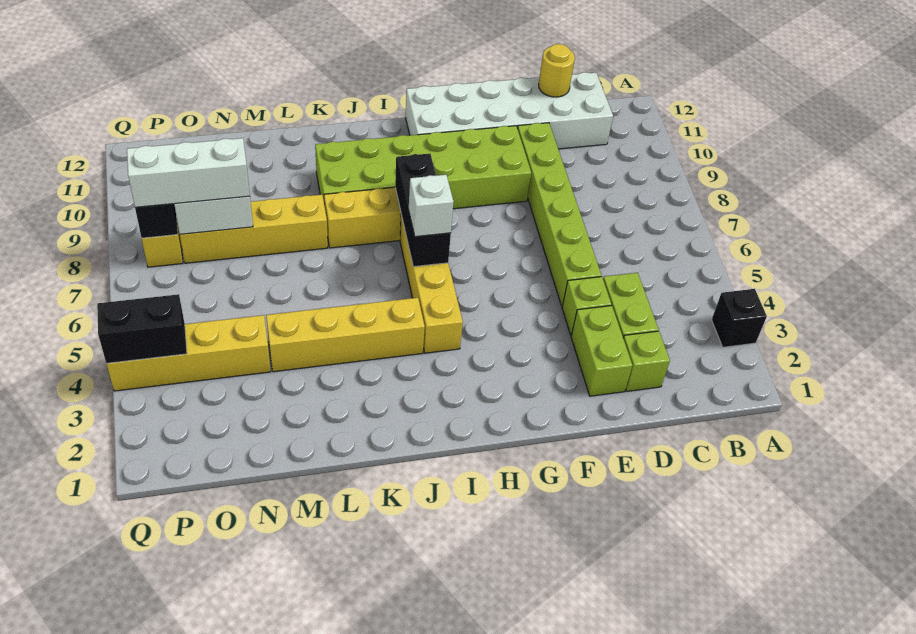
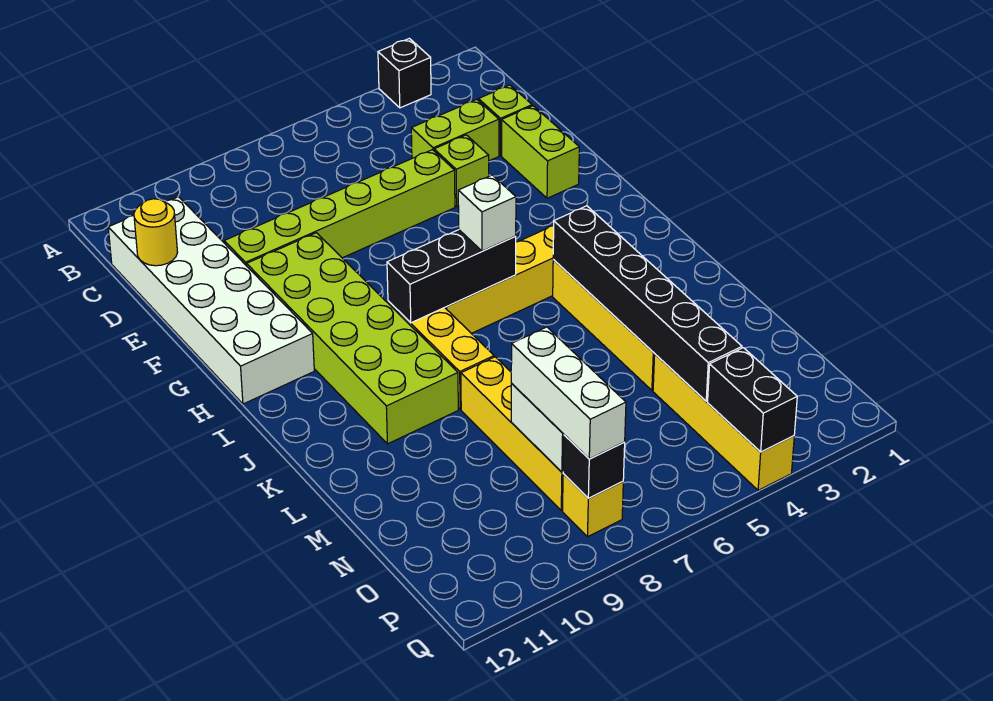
lime brick E2:E3 level 1 -> lime brick E2:F2 level 1
none -> black brick J4:O4 level 2

